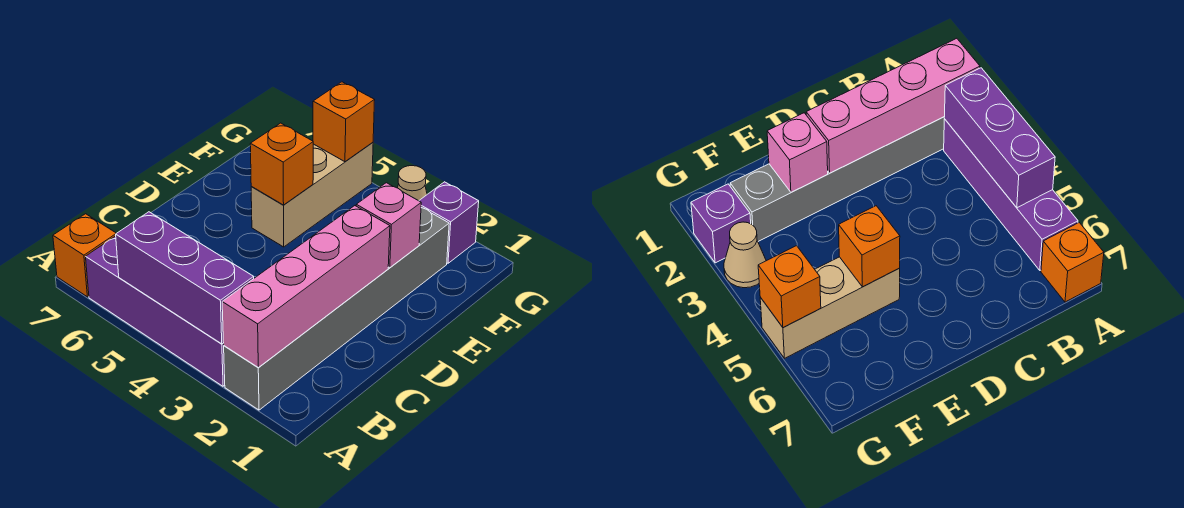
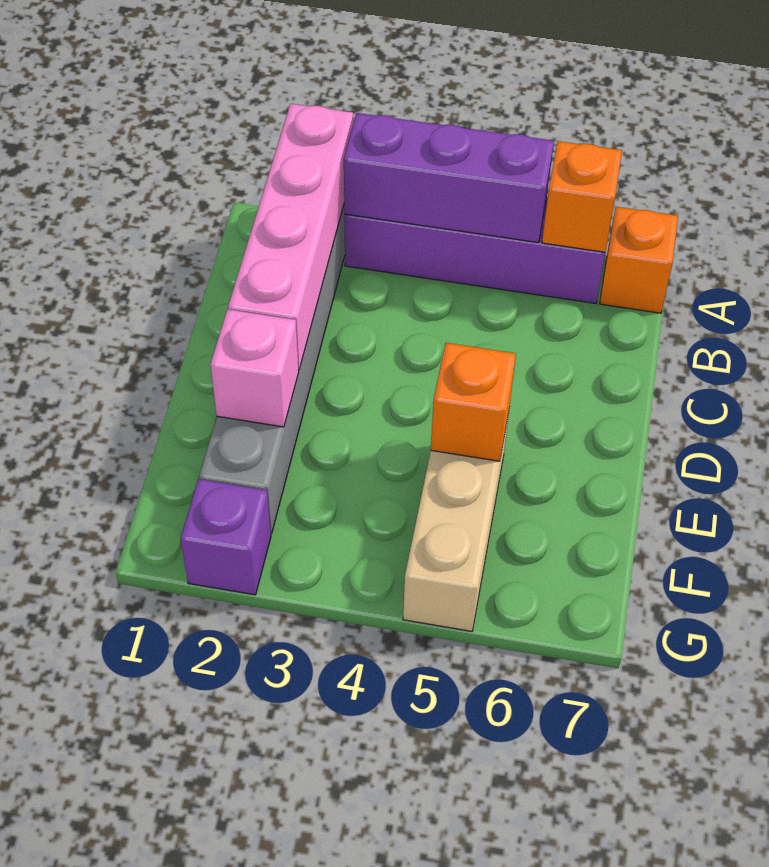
tan cone G3 level 1 -> none
orange brick G5 level 2 -> orange brick A6 level 2

